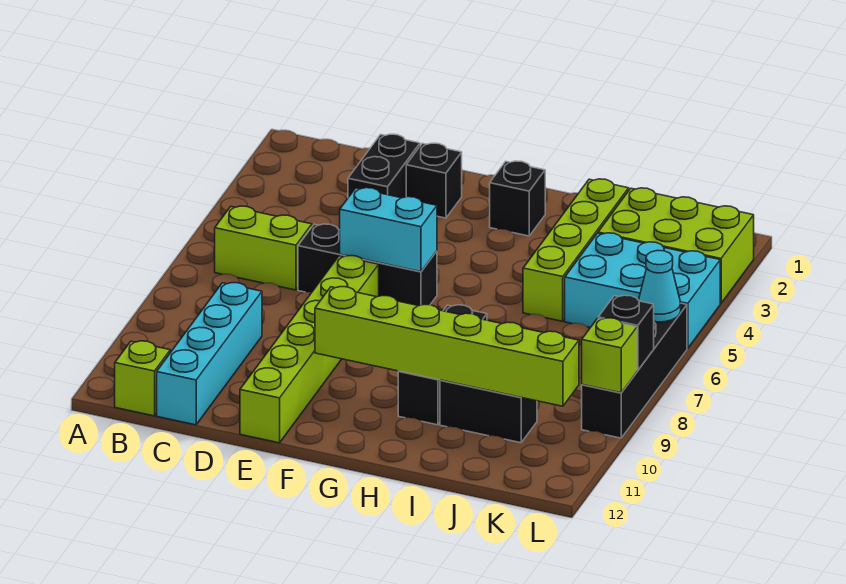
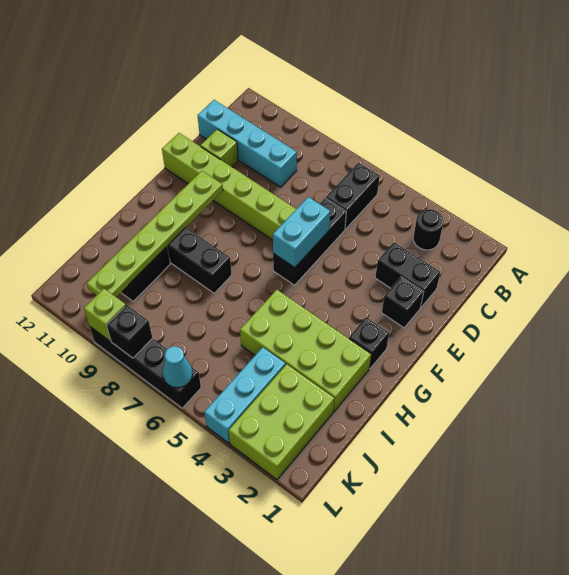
none -> black round brick B3 level 1
lime brick B6:C6 level 1 -> black brick B6:C6 level 1
lime brick B12 level 1 -> lime brick D11 level 1
lime brick F10:K10 level 2 -> lime plate F10:K10 level 2
lime brick I2:I5 level 1 -> lime brick H2:I5 level 1
cyan brick J4:L5 level 1 -> cyan brick J4:L4 level 1

